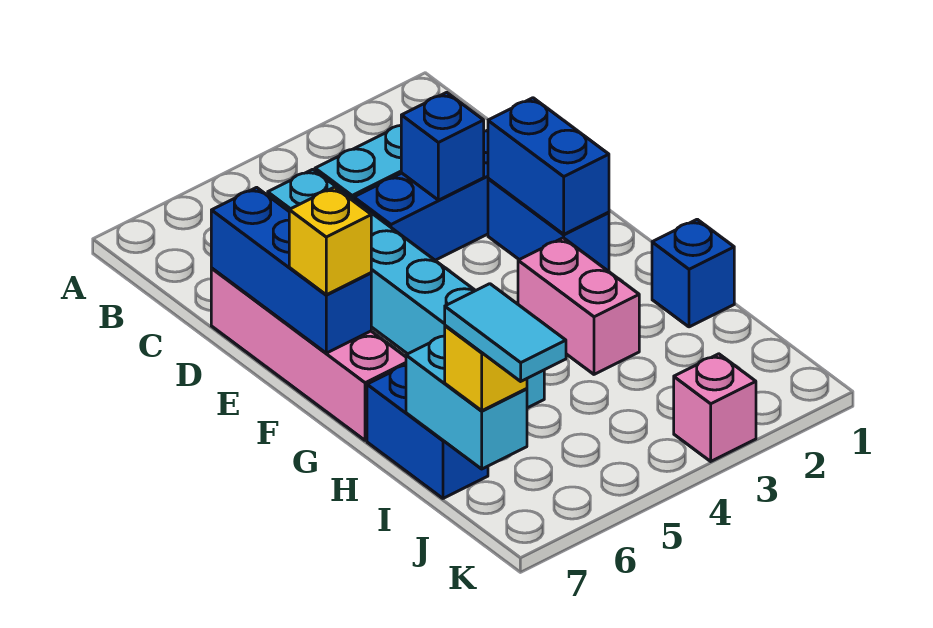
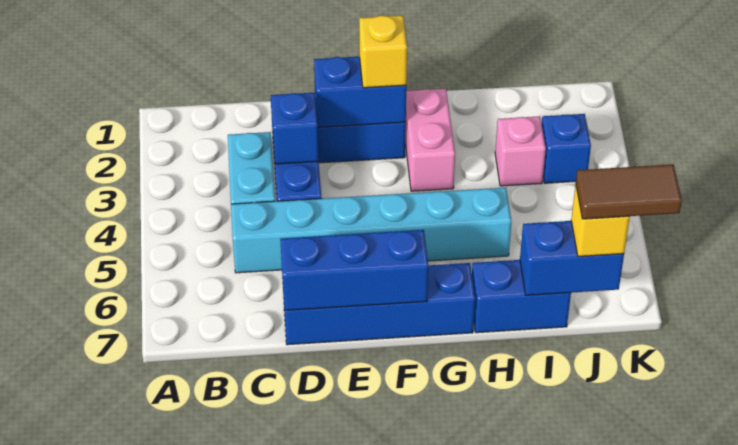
pink brick D7:G7 level 1 -> blue brick D7:G7 level 1
yellow brick F7 level 3 -> yellow brick F2 level 3
pink brick G3:H3 level 1 -> pink brick G2:G3 level 1
blue brick H1 level 1 -> blue brick J3 level 1
cyan brick I7:J7 level 2 -> blue brick I7:J7 level 2
cyan tile J7:K7 level 4 -> brown tile J7:K7 level 4
pink brick K3 level 1 -> pink brick I3 level 1

